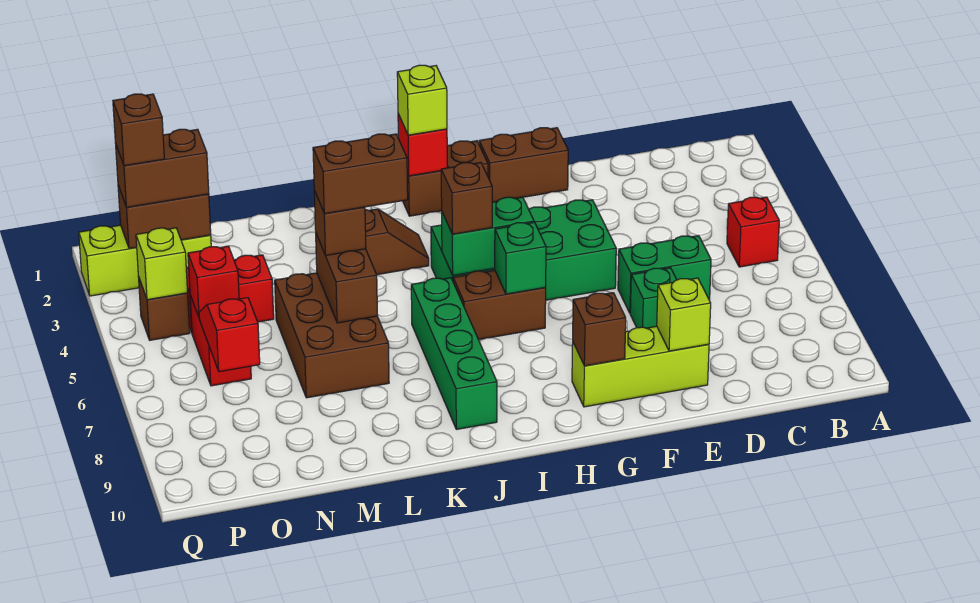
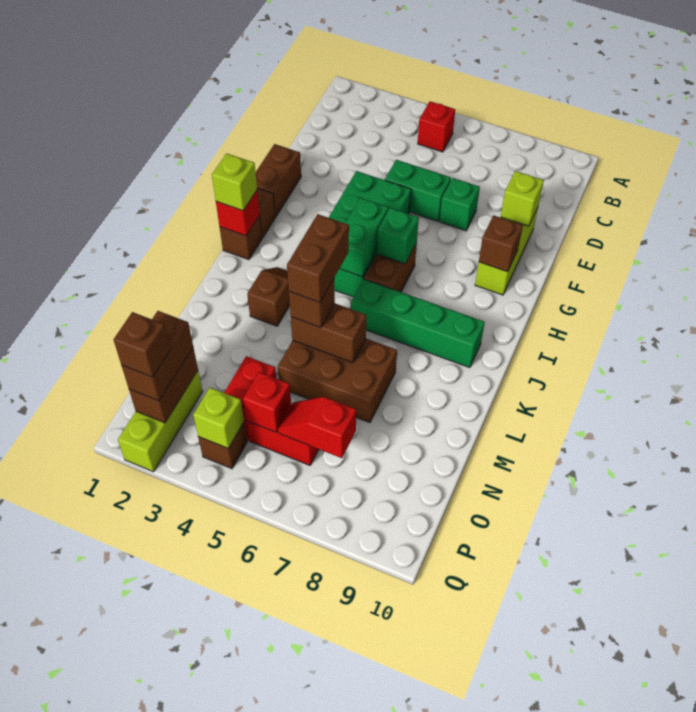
green brick D6:E6 level 1 -> green brick E5:E6 level 1
brown brick I5 level 3 -> none

